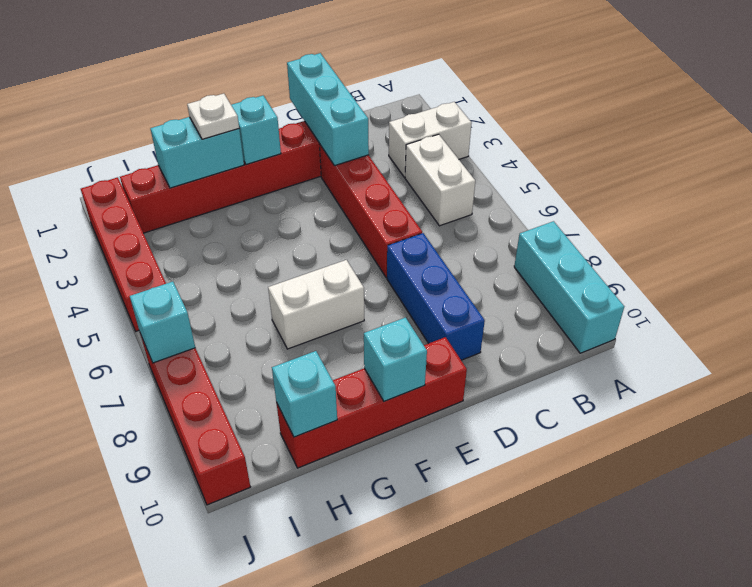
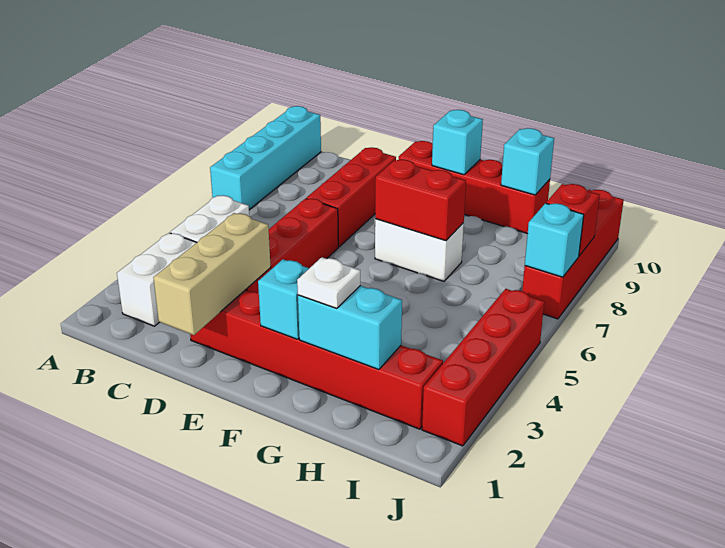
white brick A3:B3 level 1 -> white brick B2:B3 level 1
cyan brick A8:A10 level 1 -> cyan brick A7:A10 level 1
cyan brick D1:D3 level 2 -> tan brick D1:D3 level 2
blue brick D7:D9 level 1 -> red brick D7:D9 level 1
none -> red brick F7:G7 level 2
none -> red brick J8 level 2

